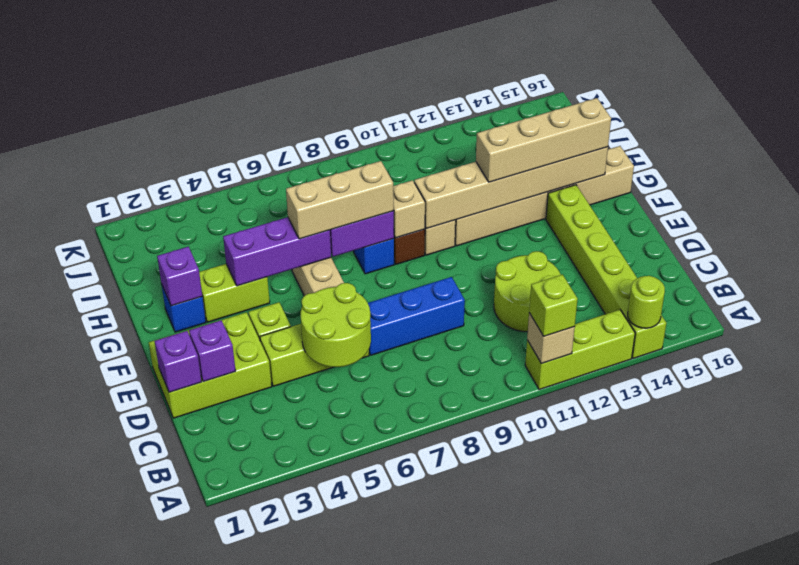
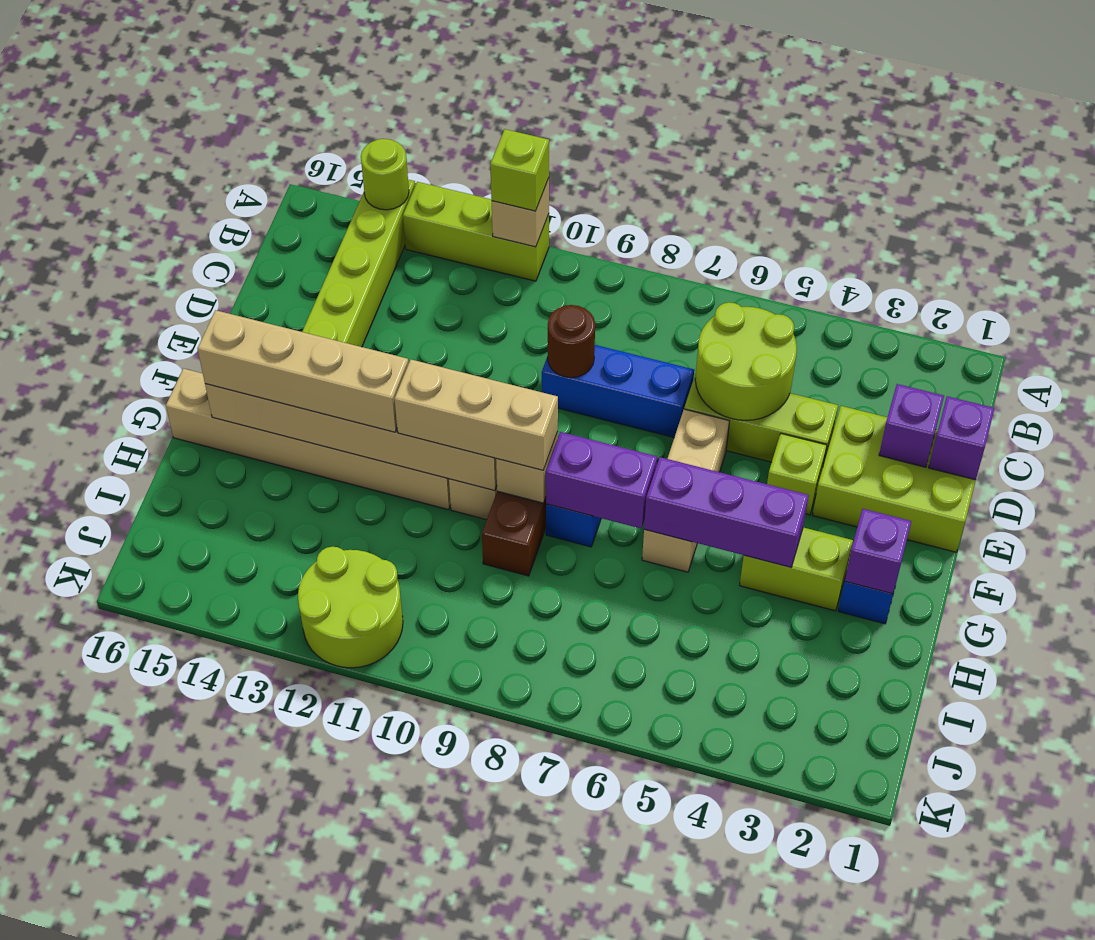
lime round brick C11:D12 level 1 -> lime round brick J11:K12 level 1
none -> brown round brick D9 level 2
tan brick G6:G8 level 3 -> tan brick G9:G11 level 3

